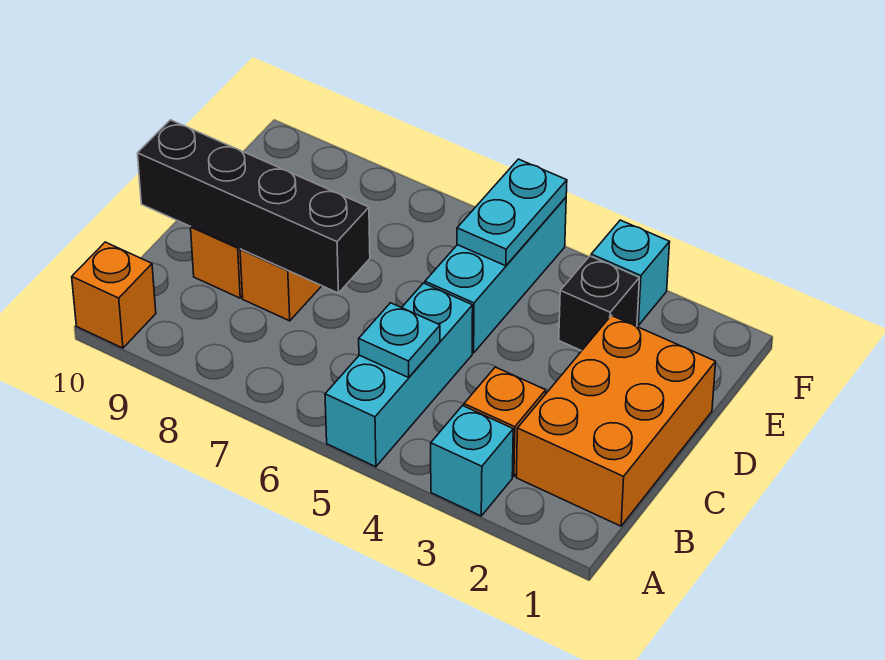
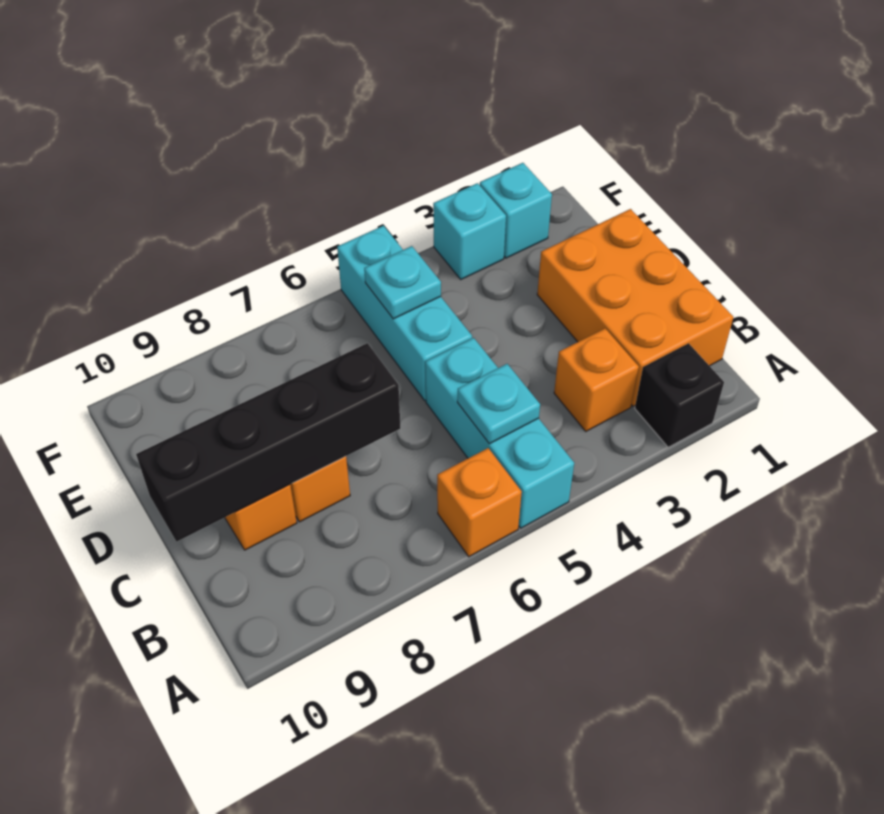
cyan brick A3 level 1 -> cyan brick F2 level 1
orange brick A10 level 1 -> orange brick A6 level 1
black brick E3 level 1 -> black brick A2 level 1
cyan plate E5:F5 level 2 -> cyan plate E5 level 2

